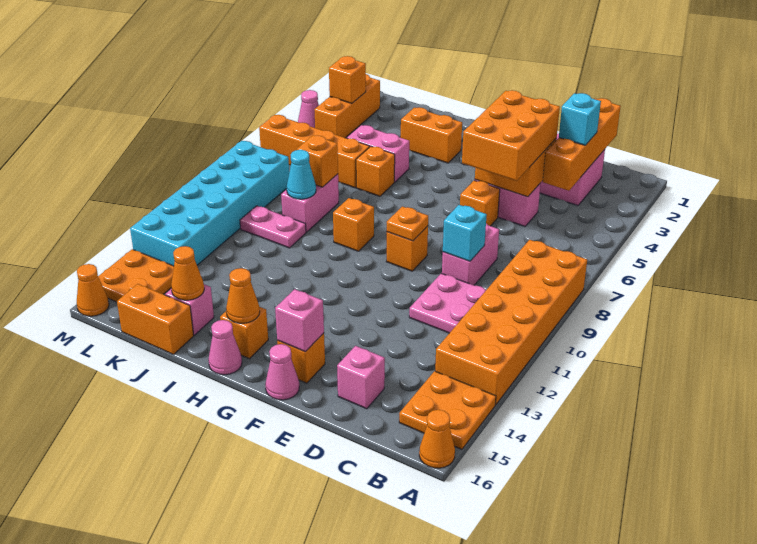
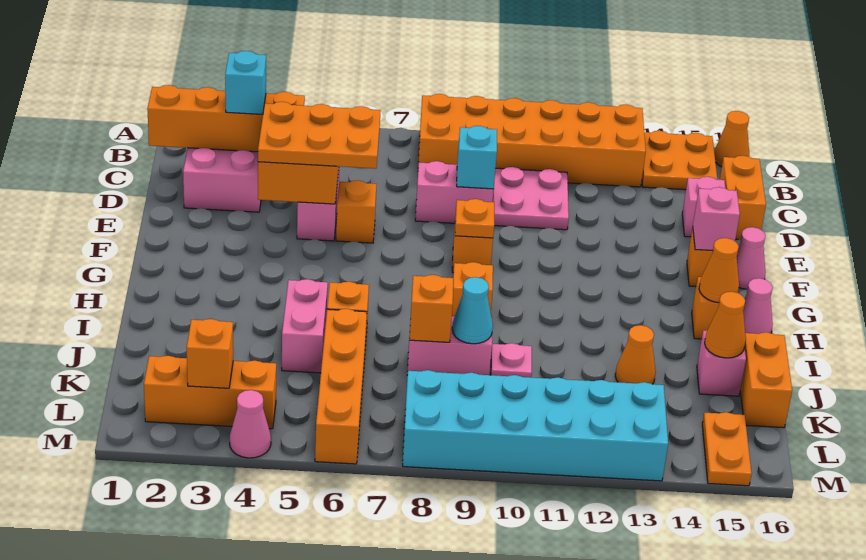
orange brick D4:E6 level 3 -> orange plate D4:E6 level 3
orange brick H3:I3 level 1 -> orange brick C16:D16 level 1
pink plate J10:K10 level 1 -> pink plate J10 level 1
orange plate L14:M15 level 1 -> orange plate L15:M15 level 1
orange cone M16 level 1 -> orange cone J13 level 1

